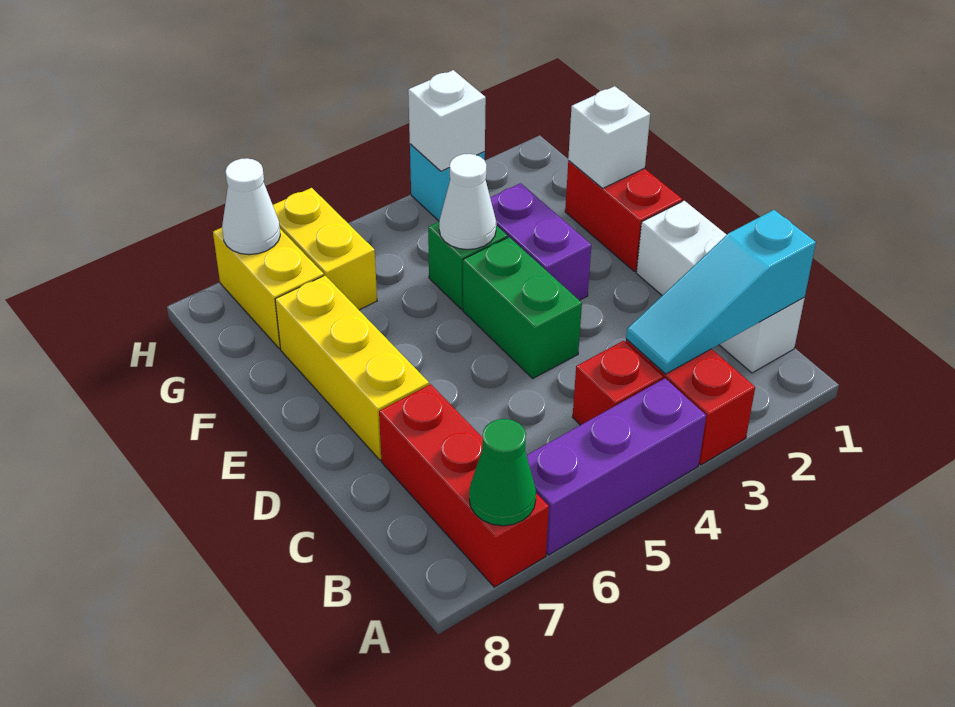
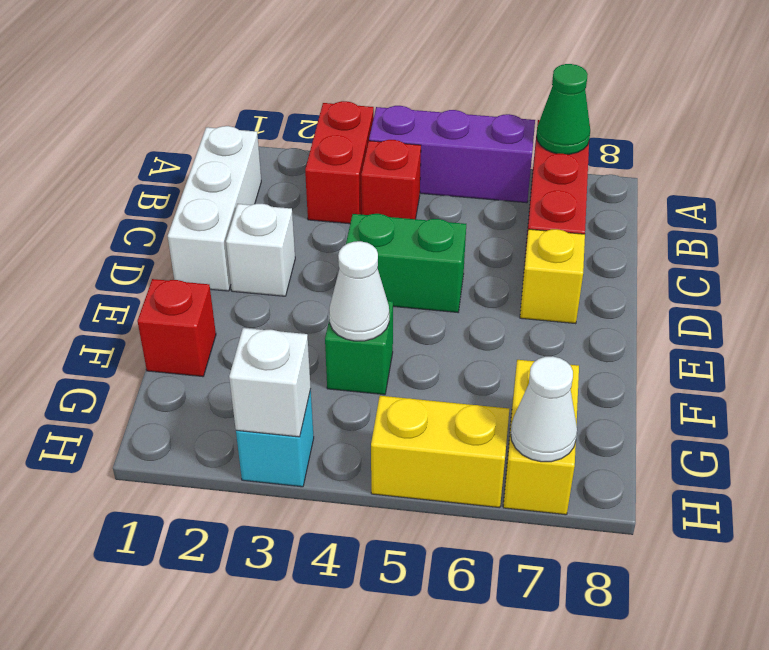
cyan slope B1:B3 level 2 top 1 -> none
green brick D4:E4 level 1 -> green brick D4:D5 level 1
yellow brick D7:F7 level 1 -> yellow brick D7 level 1
red brick E1:F1 level 1 -> red brick F1 level 1
purple brick E3:F3 level 1 -> none
white brick F1 level 2 -> white brick D2 level 1
yellow brick G6:H6 level 1 -> yellow brick H5:H6 level 1

